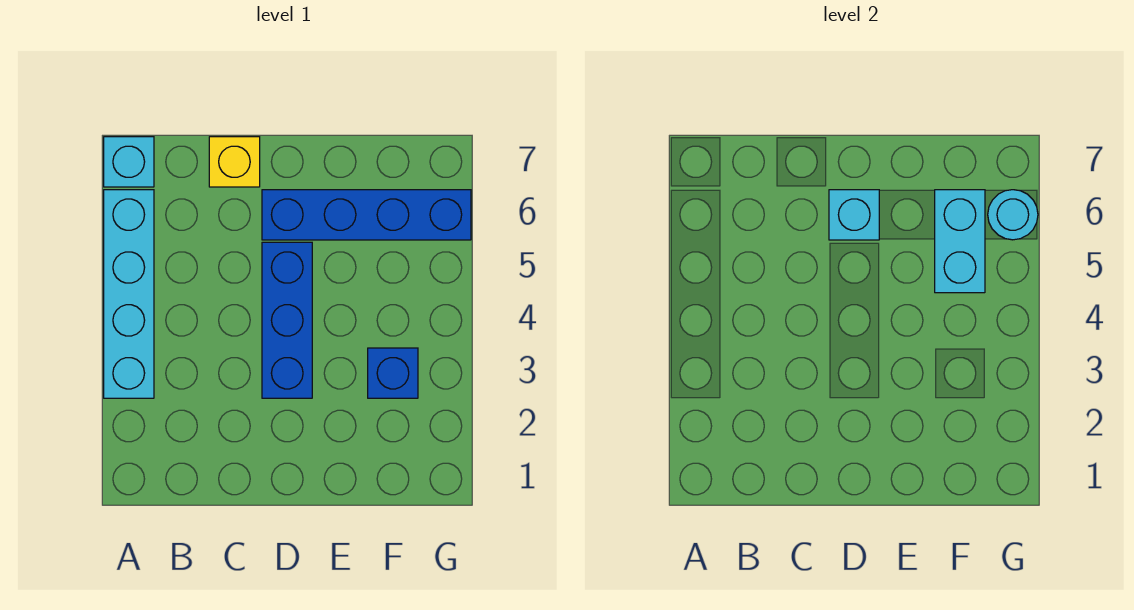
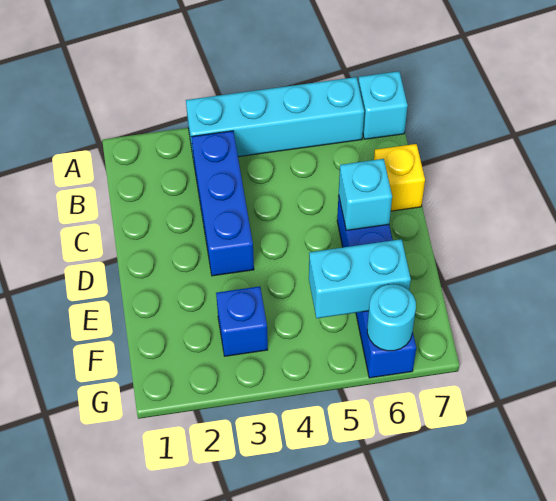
blue brick D3:D5 level 1 -> blue brick B3:D3 level 1

